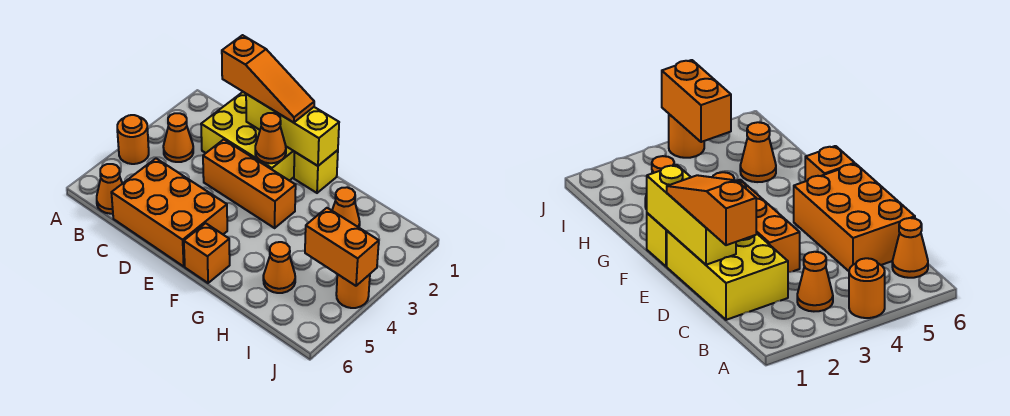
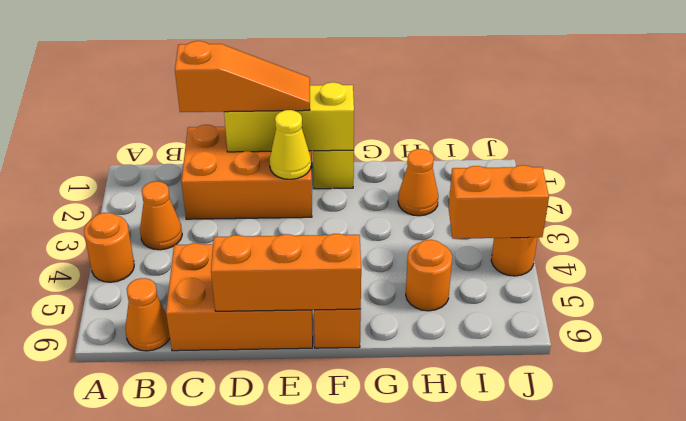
yellow brick C1:E2 level 1 -> orange brick C1:E2 level 1
orange brick D3:F3 level 1 -> orange brick D6:F6 level 2
orange cone E2 level 2 -> yellow cone E2 level 2
orange cone H5 level 1 -> orange round brick H5 level 1

